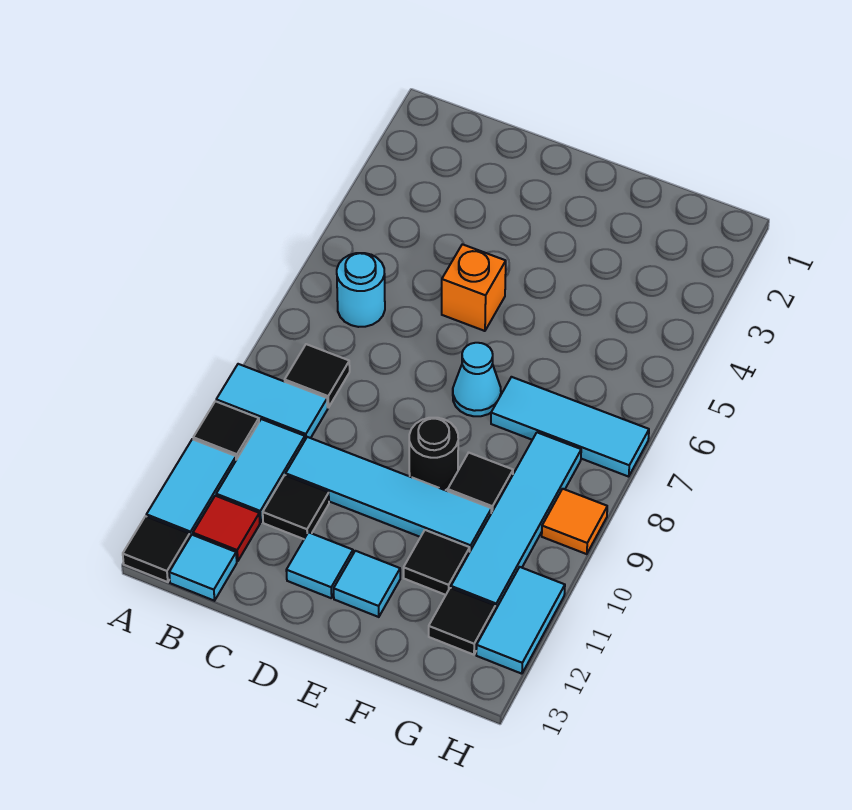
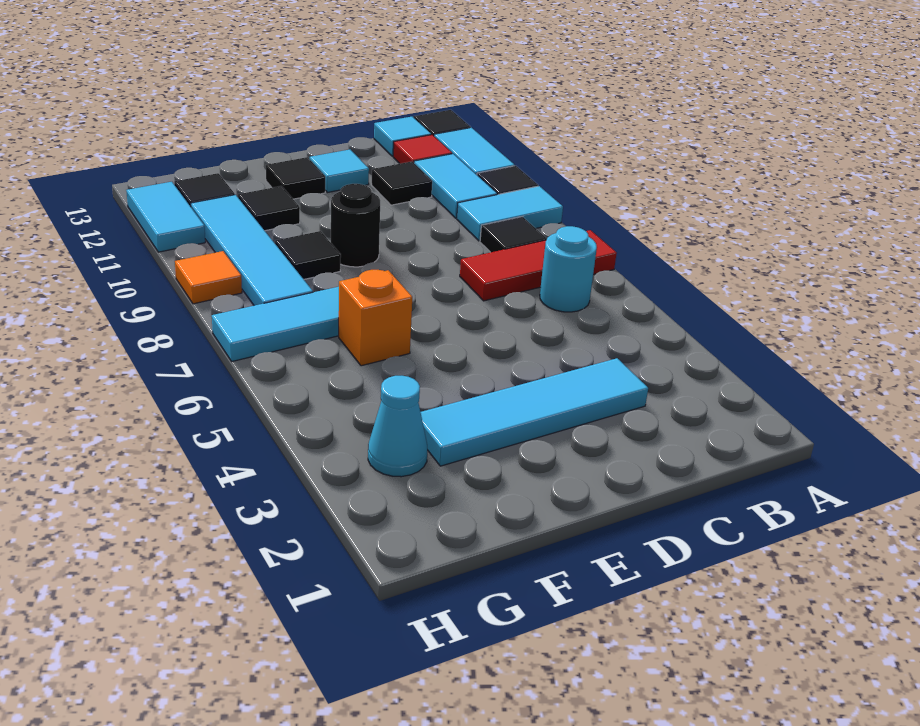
none -> red tile A7:C7 level 1
cyan tile C10:F10 level 1 -> cyan tile C3:F3 level 1
orange brick D5 level 1 -> orange brick F6 level 1
cyan cone E7 level 1 -> cyan cone G3 level 1
cyan tile E12 level 1 -> black tile E12 level 1

